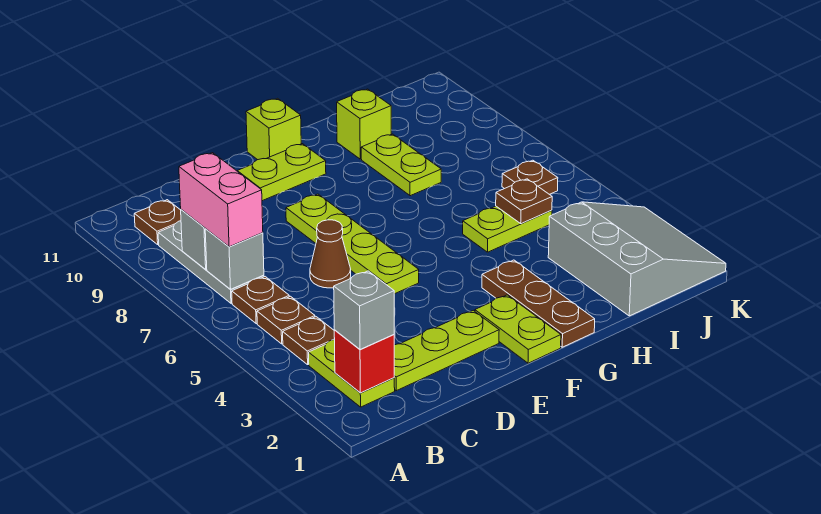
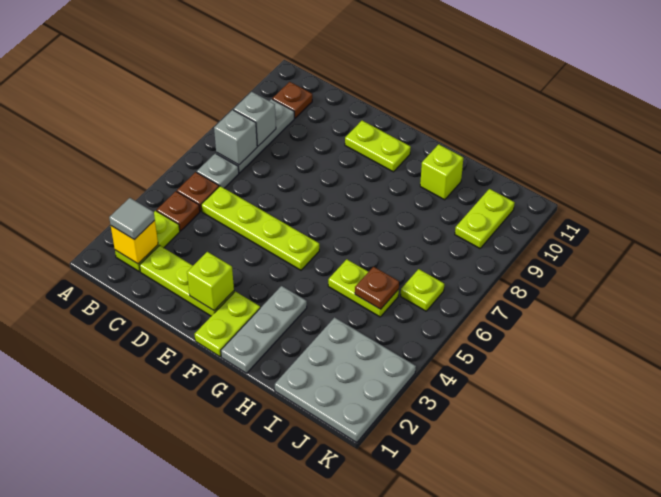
red brick B2 level 2 -> yellow brick B2 level 2
grey brick B2 level 3 -> grey tile B2 level 3
brown plate B6 level 1 -> grey plate B6 level 1
pink brick B7:B8 level 3 -> none
brown cone D6 level 1 -> none
lime plate E5:E8 level 1 -> lime plate C5:F5 level 1
lime brick F11 level 1 -> lime brick E2 level 2
brown plate G1:G3 level 1 -> grey plate G1:G3 level 1
lime plate H8:H9 level 1 -> lime plate J9:J10 level 1
grey slope I1:K3 level 1 top I -> grey plate I1:K3 level 1
brown plate J6 level 1 -> lime plate J6 level 1

